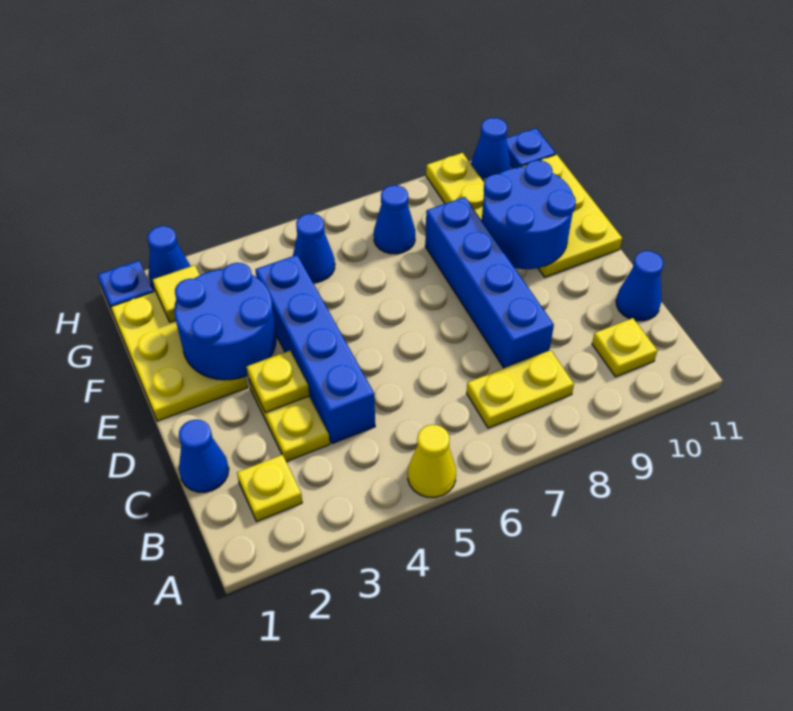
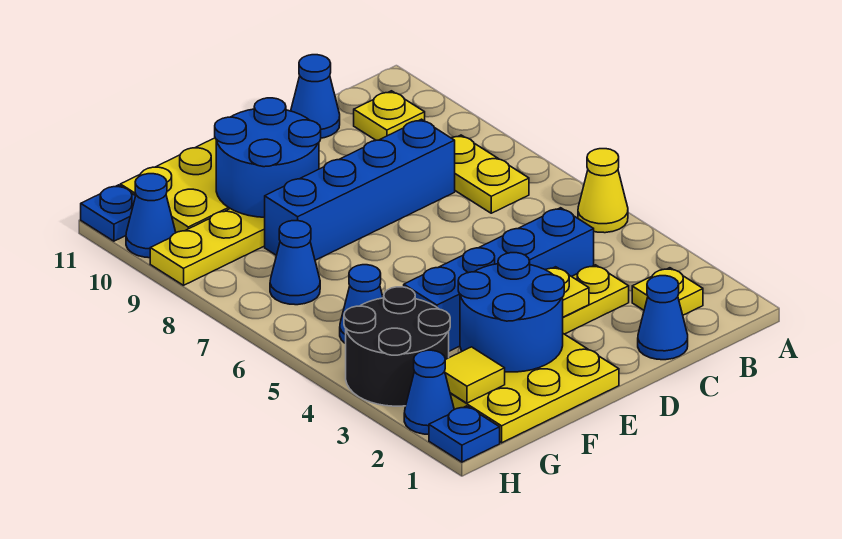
none -> black round brick G3:H4 level 1

